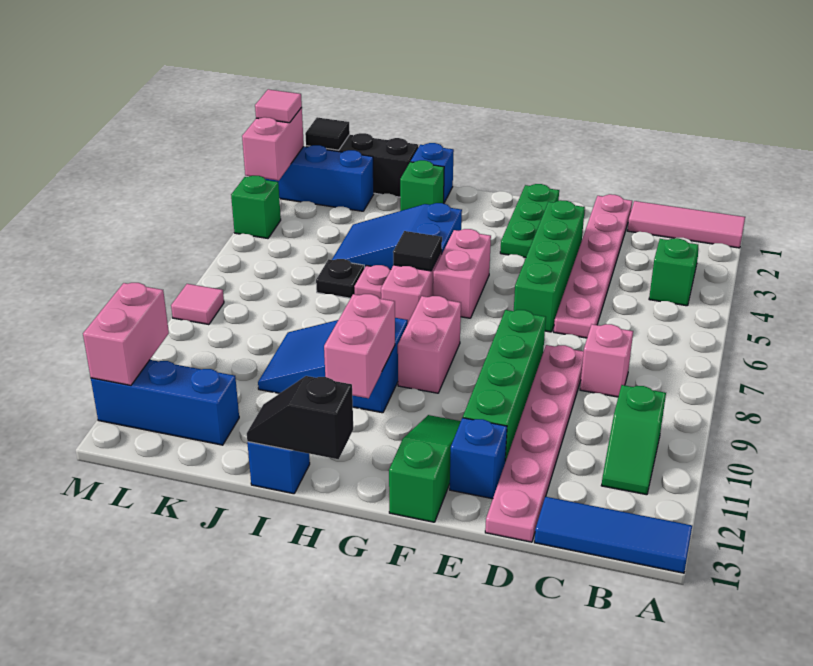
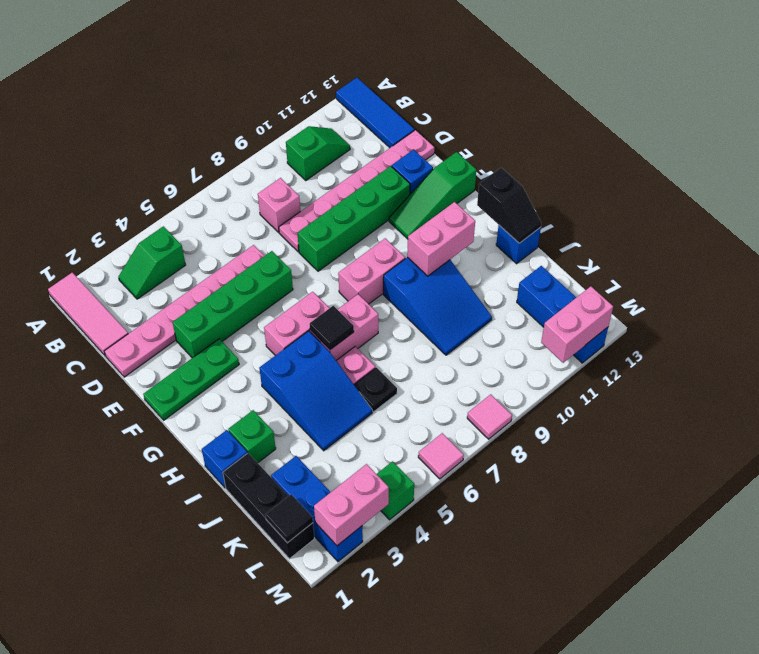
pink tile M2 level 3 -> pink tile M6 level 1

